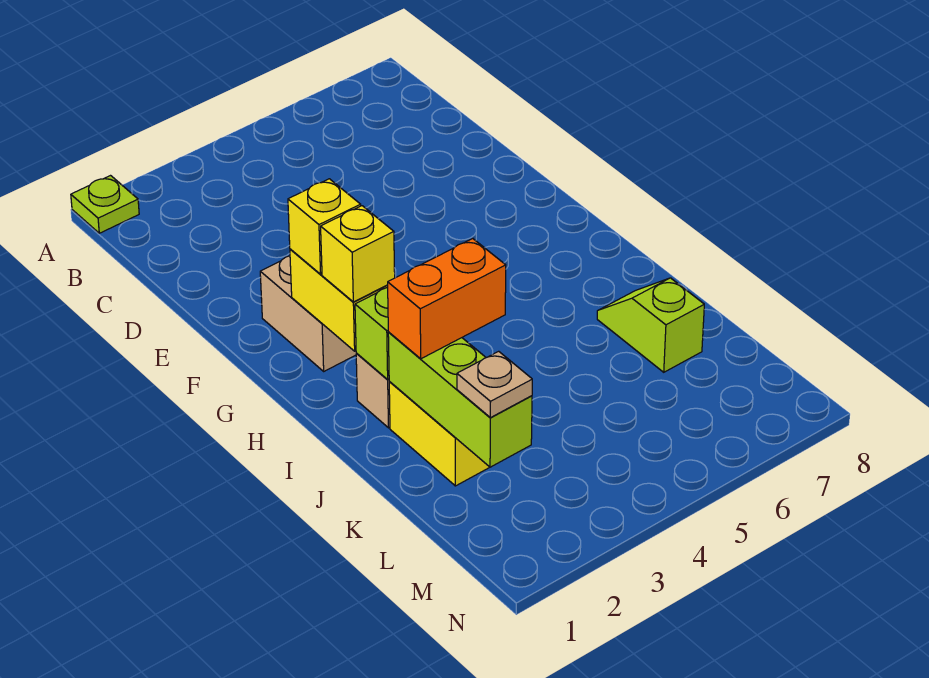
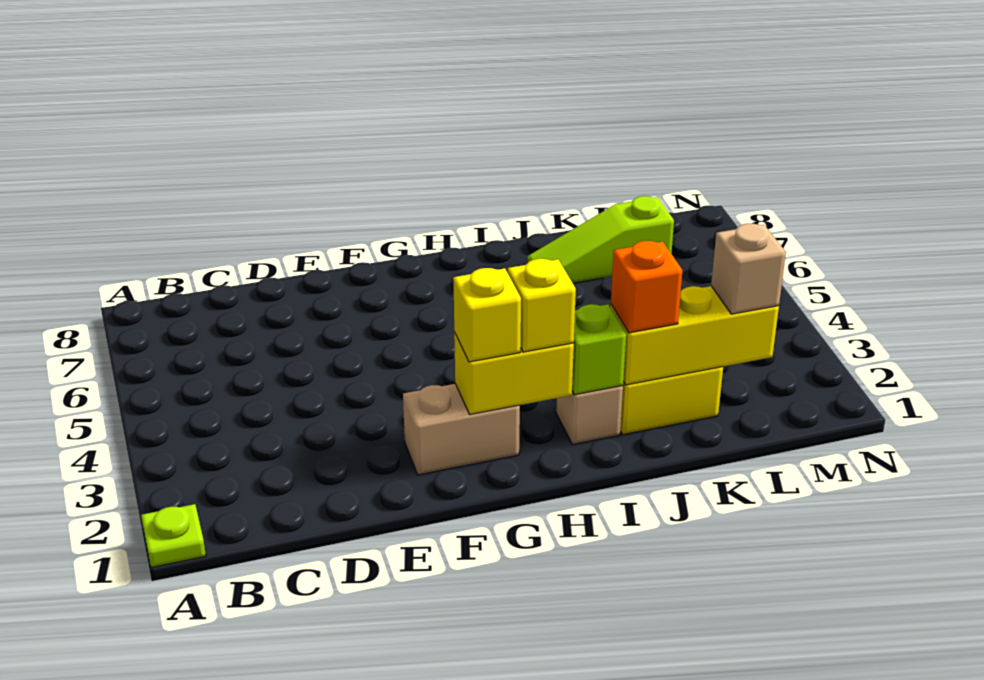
lime brick J2:L2 level 2 -> yellow brick J2:L2 level 2
orange brick J2:J3 level 3 -> orange brick J2 level 3
lime slope J7:K7 level 1 top K -> lime slope J7:L7 level 1 top L
tan plate L2 level 3 -> tan brick L2 level 3

